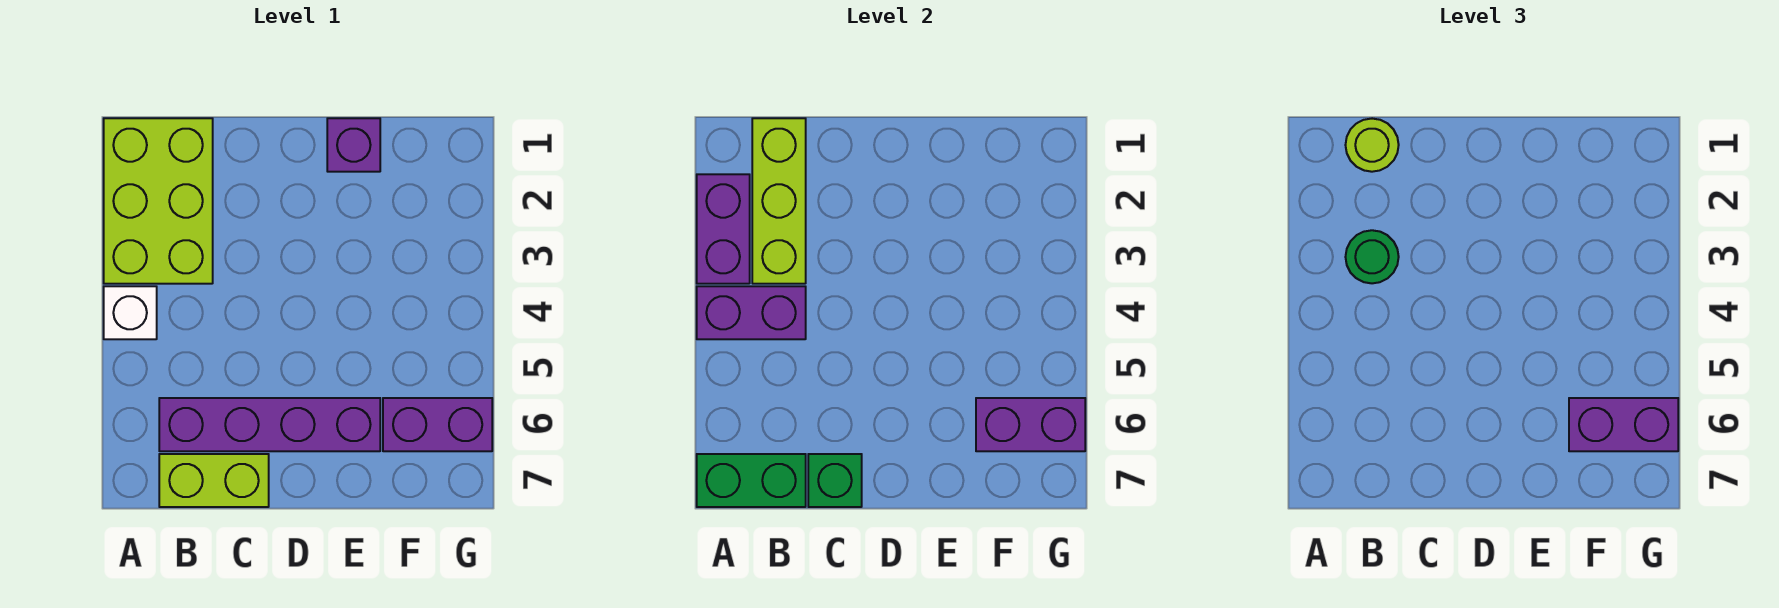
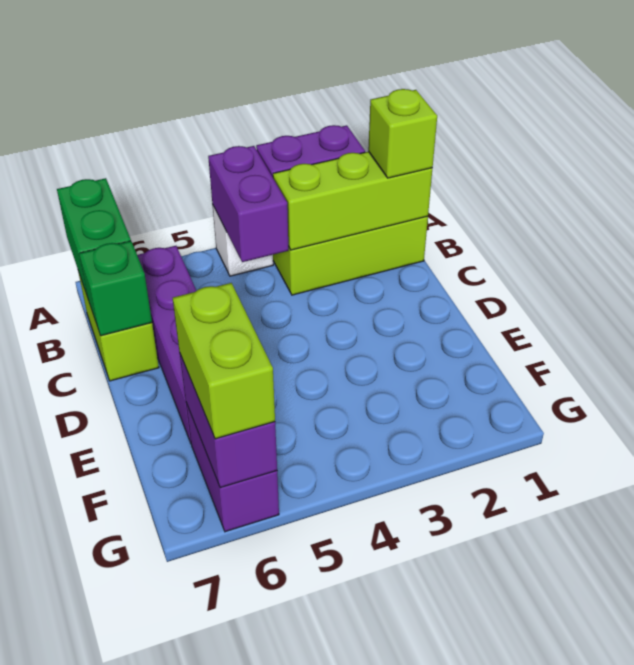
lime round brick B1 level 3 -> lime brick B1 level 3
green round brick B3 level 3 -> none
purple brick E1 level 1 -> none
purple brick F6:G6 level 3 -> lime brick F6:G6 level 3

